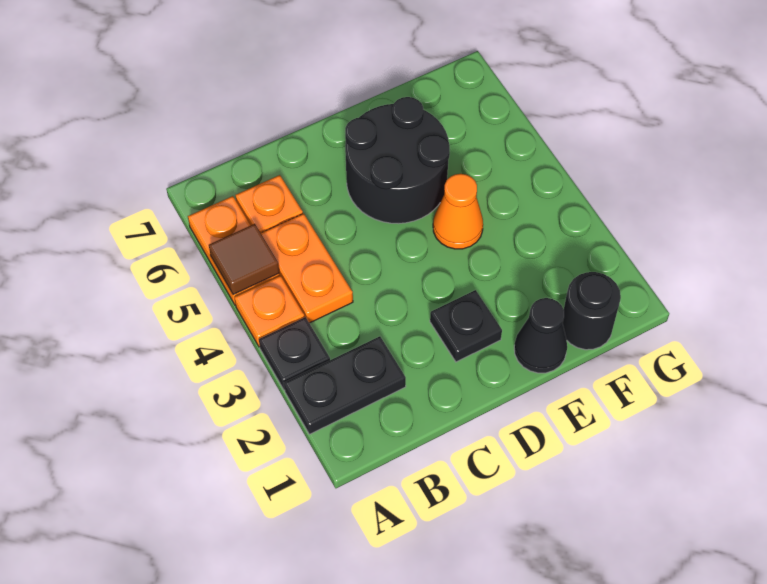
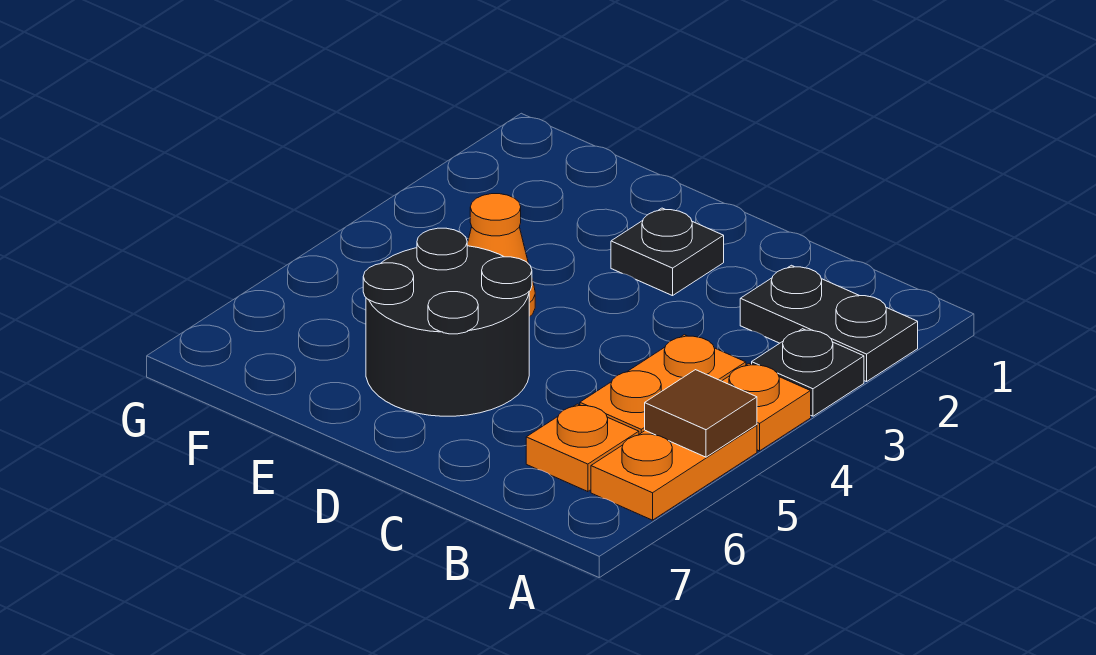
black cone E1 level 1 -> none
black round brick F1 level 1 -> none

